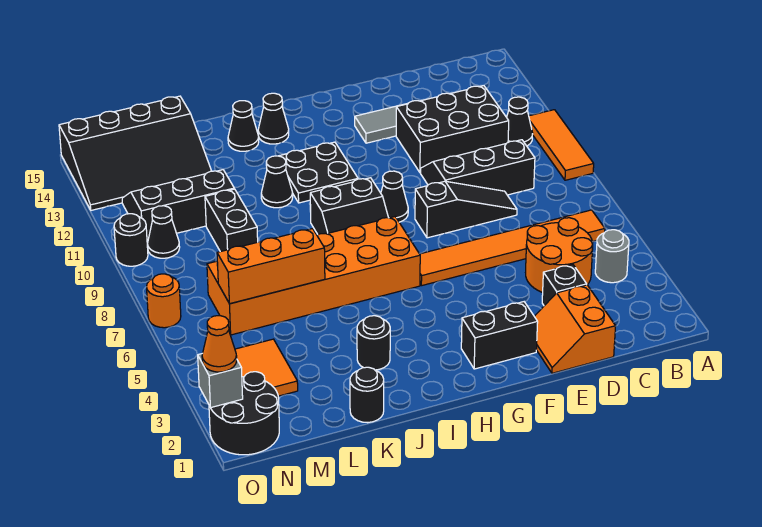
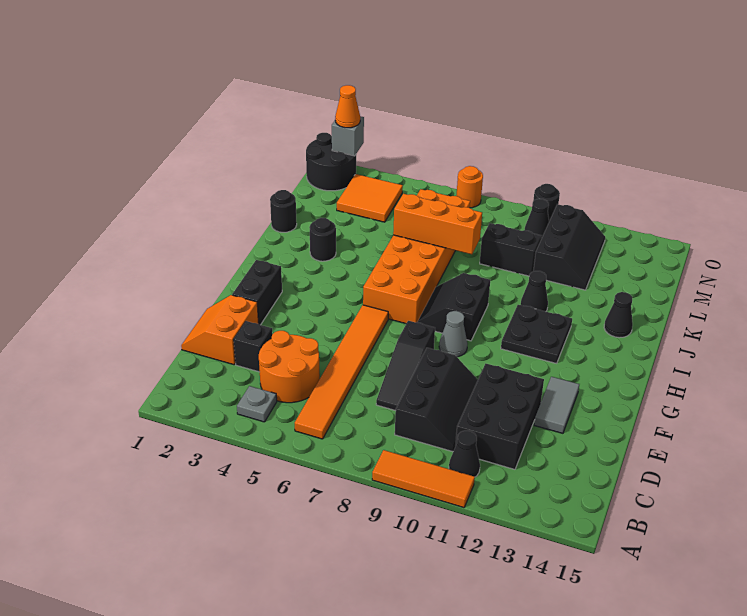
grey round brick B4 level 1 -> grey plate B4 level 1
orange slope D1:E2 level 1 top D -> orange slope D1:E2 level 1 top 2
black cone G9 level 1 -> grey cone G9 level 1
black cone I14 level 1 -> none
orange brick K6:M6 level 2 -> orange brick K6:K8 level 2
black slope L13:O15 level 1 top 15 -> none

